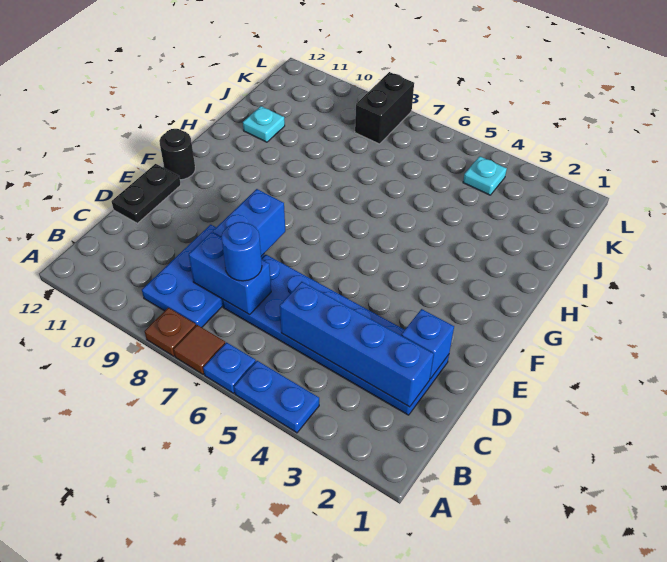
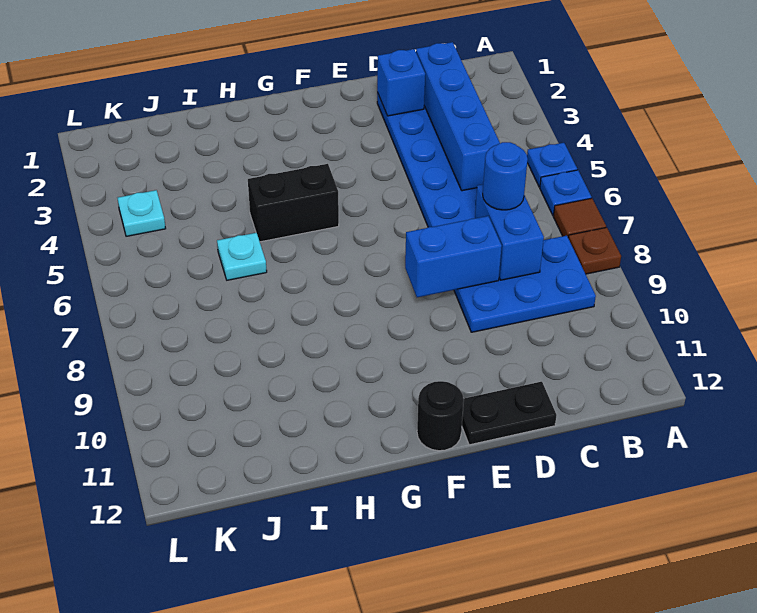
blue plate A4:A5 level 1 -> blue plate A5 level 1
cyan plate I11 level 1 -> cyan plate I6 level 1
black brick K8:L8 level 1 -> black brick G5:H5 level 1

